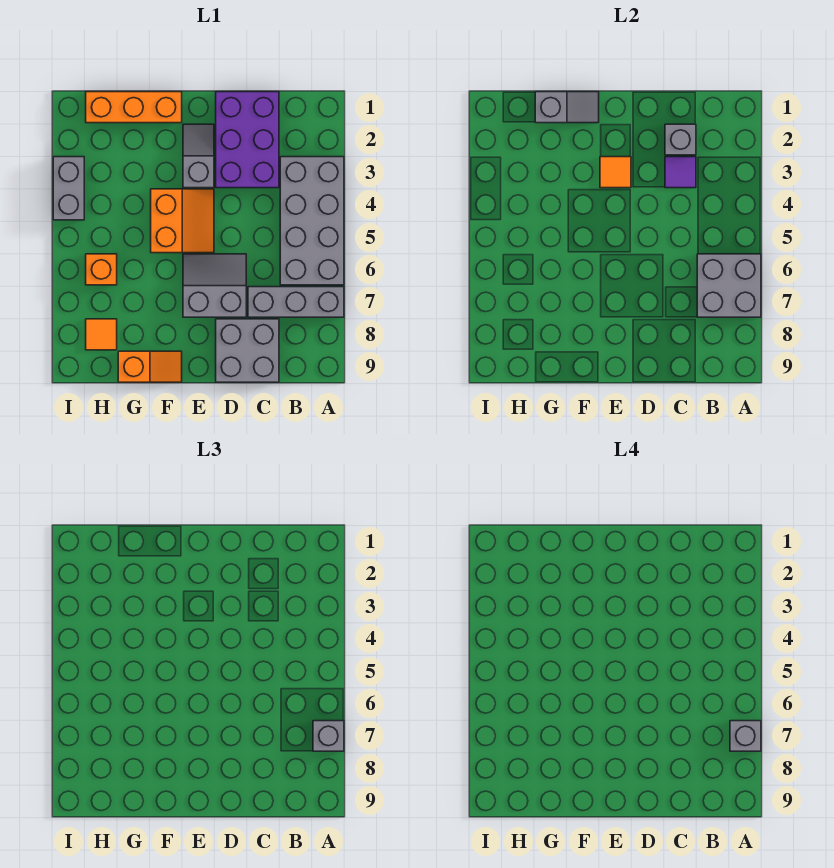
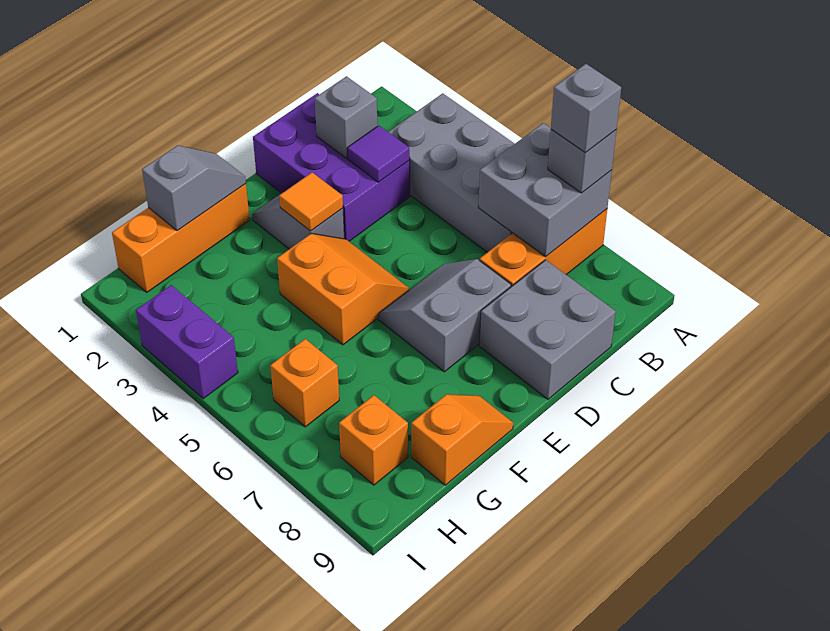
grey brick A7:C7 level 1 -> orange brick A7:C7 level 1
orange tile H8 level 1 -> orange brick H8 level 1
grey brick I3:I4 level 1 -> purple brick I3:I4 level 1

